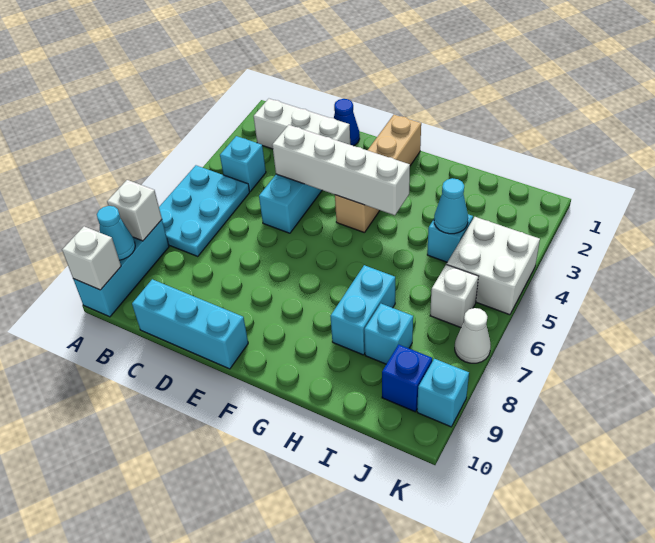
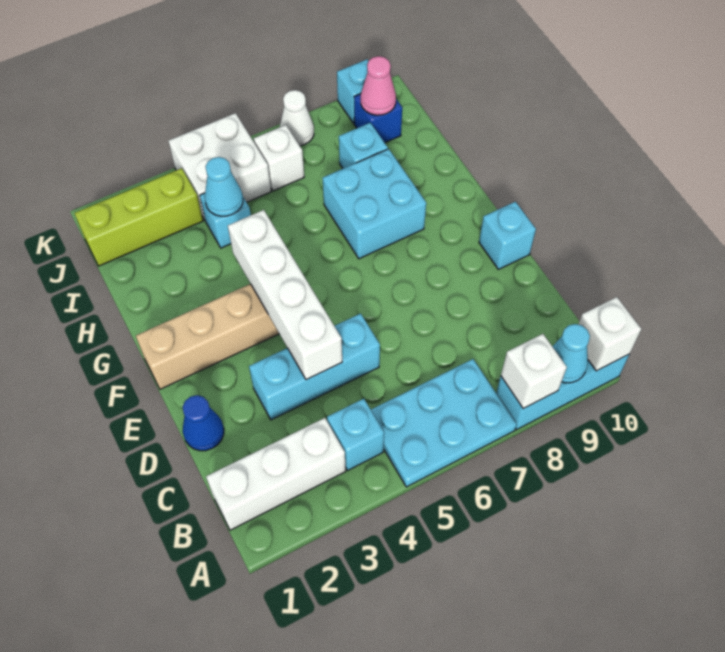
white brick B2:D2 level 1 -> white brick B1:B3 level 1
cyan brick C10:E10 level 1 -> cyan brick E10 level 1
cyan brick H7:H8 level 1 -> cyan brick G7:H8 level 1
none -> lime brick J1:J3 level 1
none -> pink cone J9 level 2

